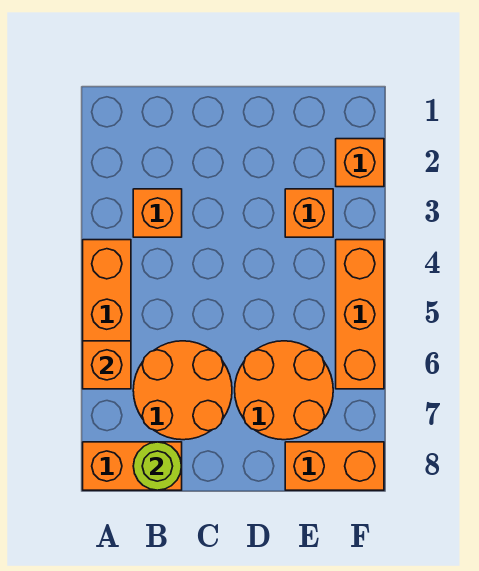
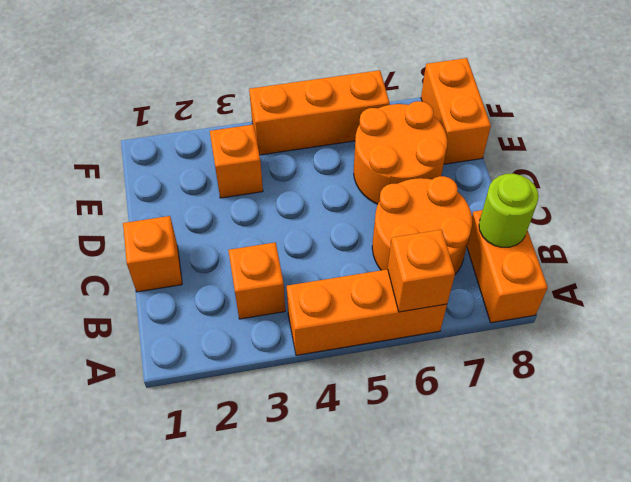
orange brick F2 level 1 -> orange brick C1 level 1

